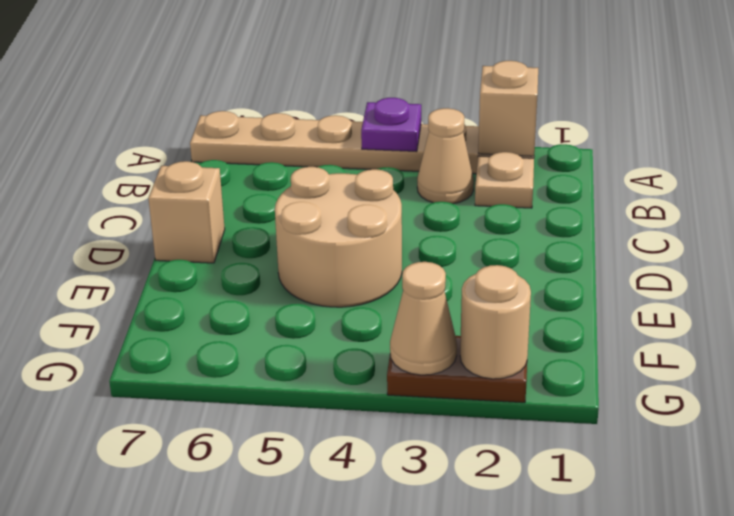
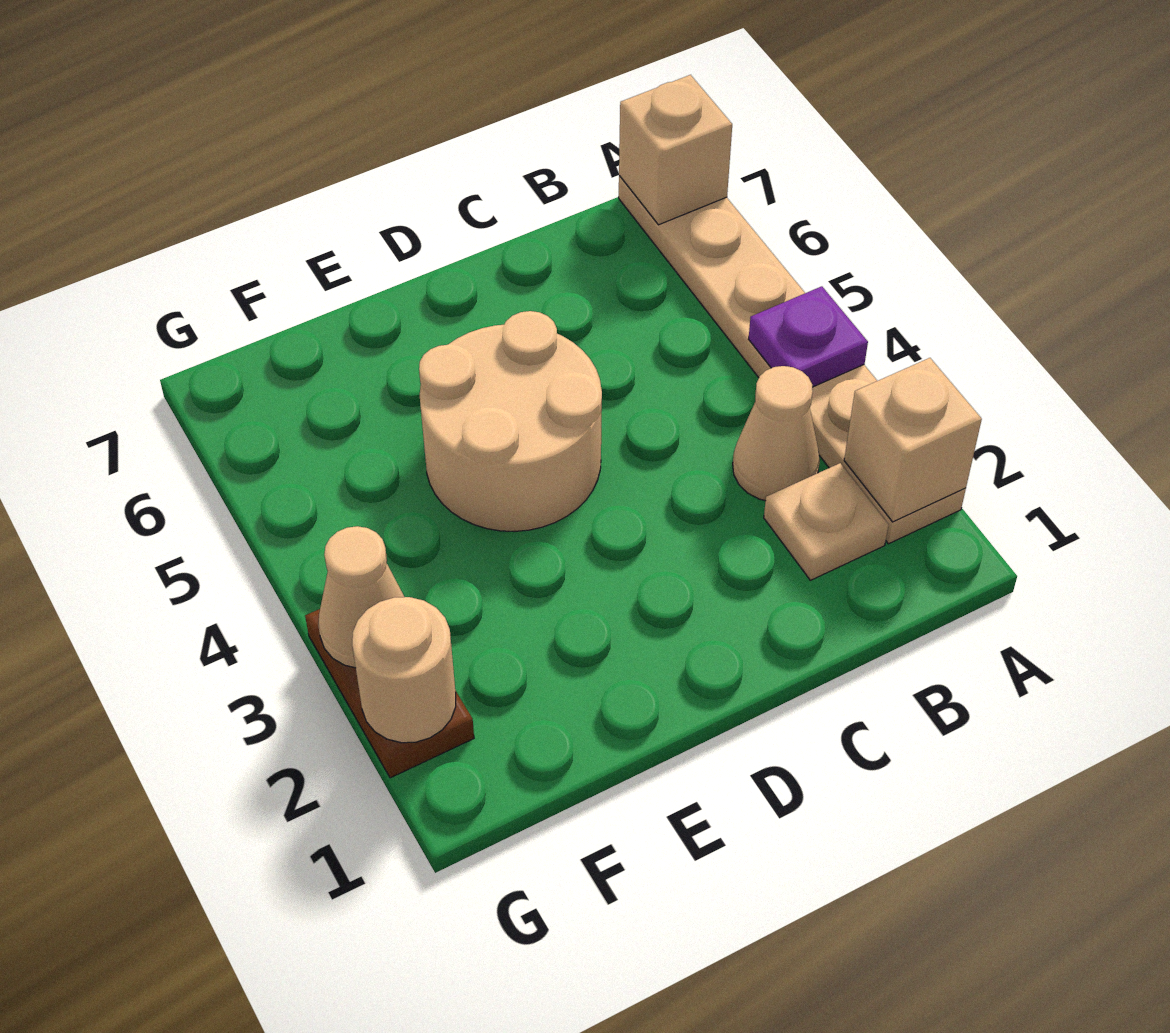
tan brick D7 level 1 -> tan brick A7 level 2

